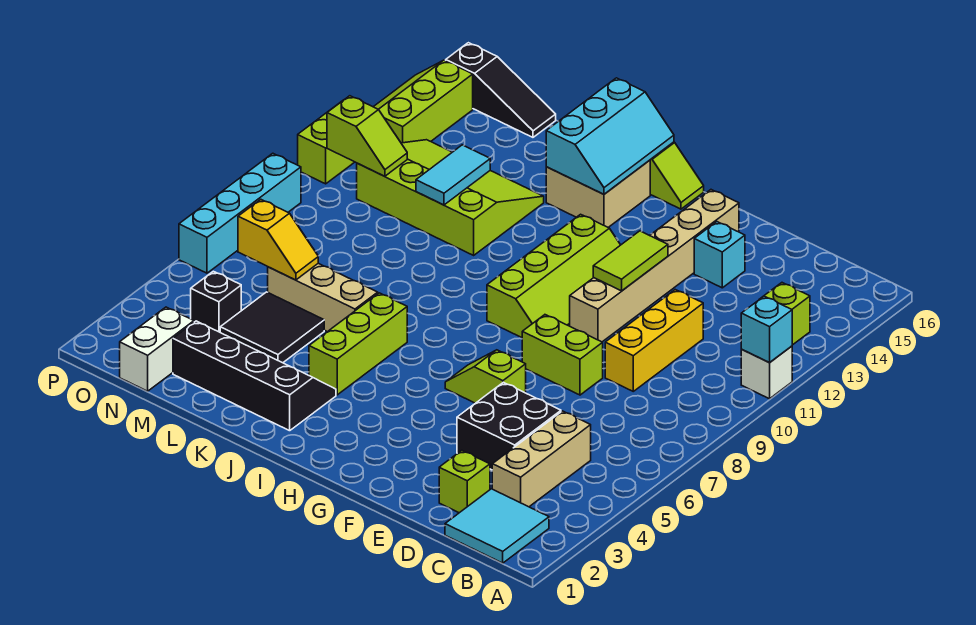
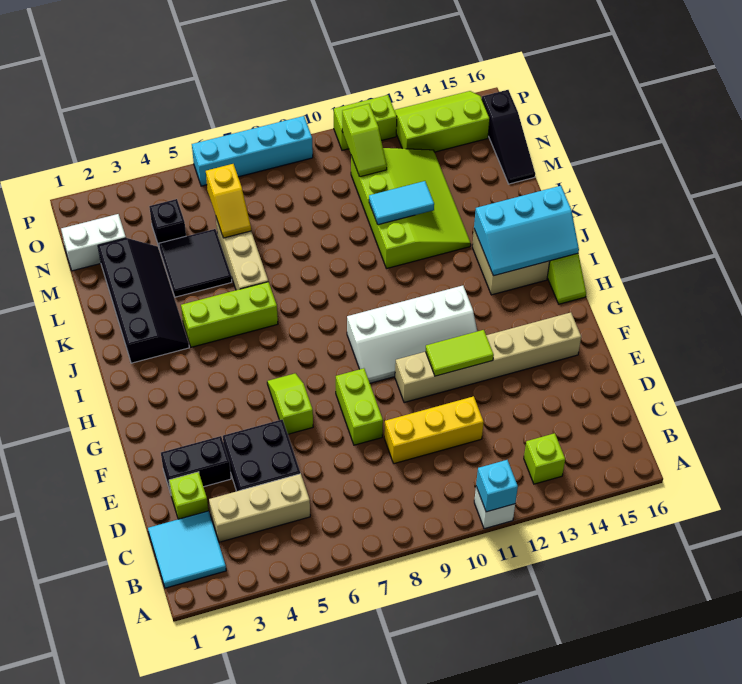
none -> black brick E2:E3 level 1
cyan brick E14 level 1 -> none
lime slope G9:H12 level 1 top H -> white slope G9:H12 level 1 top H

